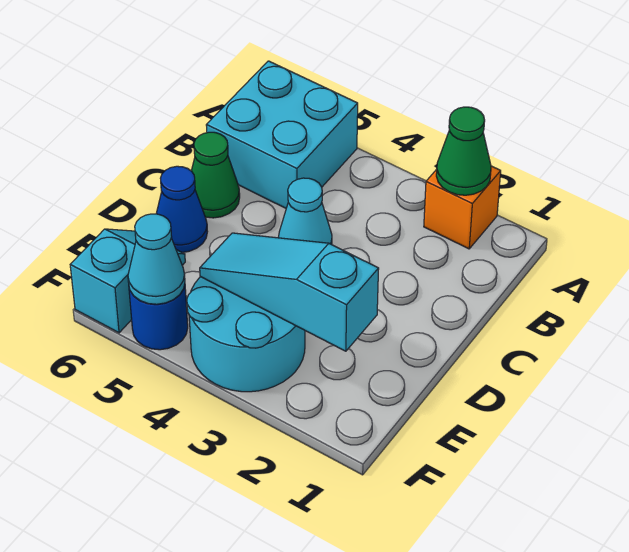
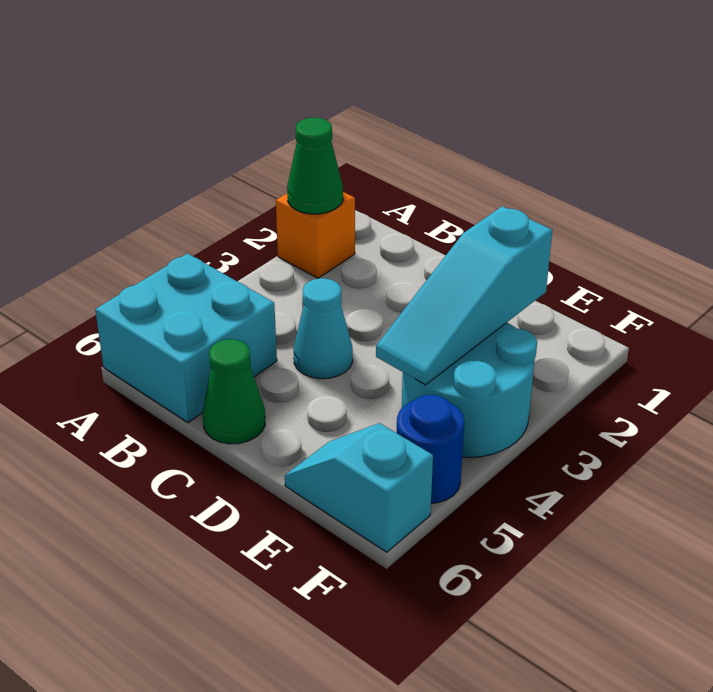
blue cone D6 level 1 -> none
cyan cone F5 level 2 -> none

